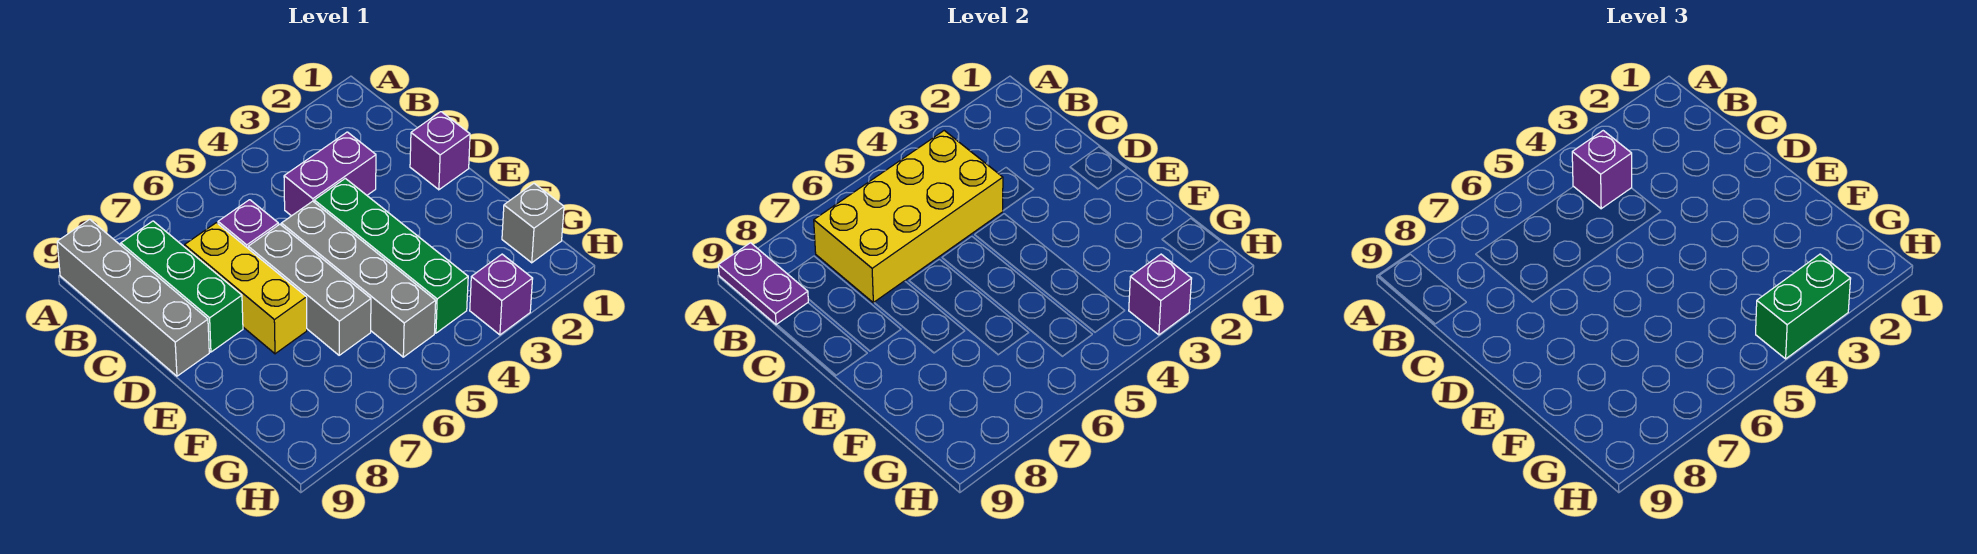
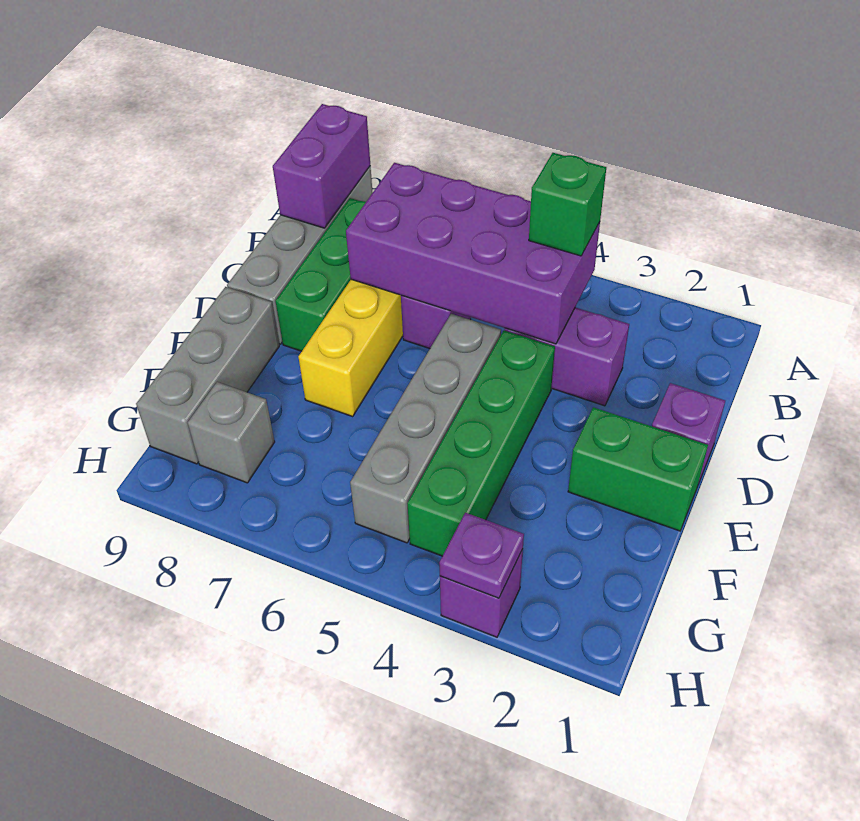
purple plate A9:B9 level 2 -> purple brick A9:B9 level 2
yellow brick B4:C7 level 2 -> purple brick B4:C7 level 2
purple brick B4 level 3 -> green brick B4 level 3
grey brick D6:F6 level 1 -> grey brick E9:G9 level 1
grey brick G1 level 1 -> grey brick G8 level 1
purple brick H3 level 2 -> purple plate H3 level 2
green brick H3:H4 level 3 -> green brick E1:E2 level 1

